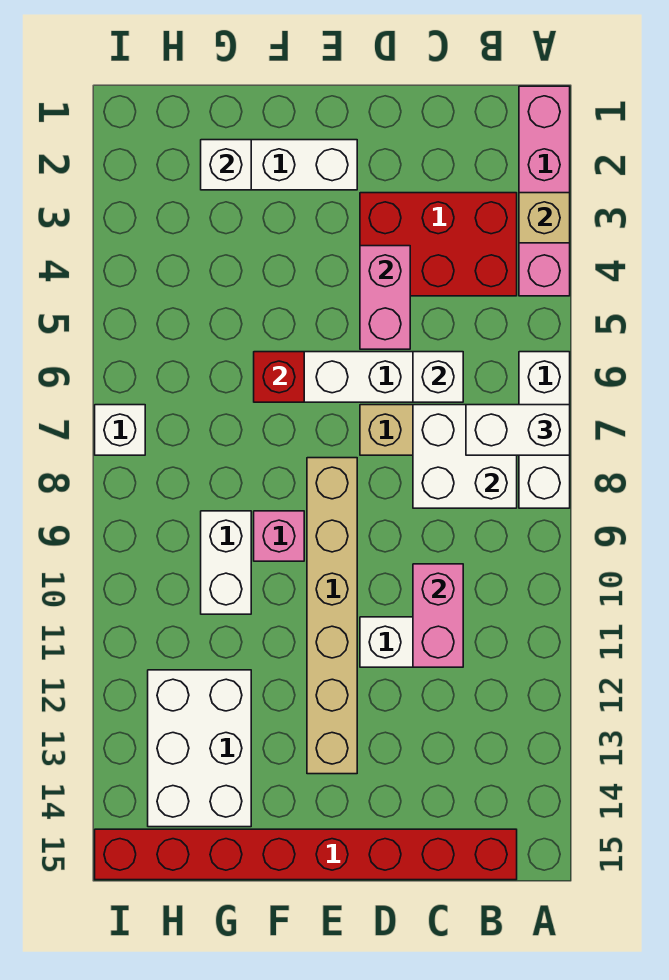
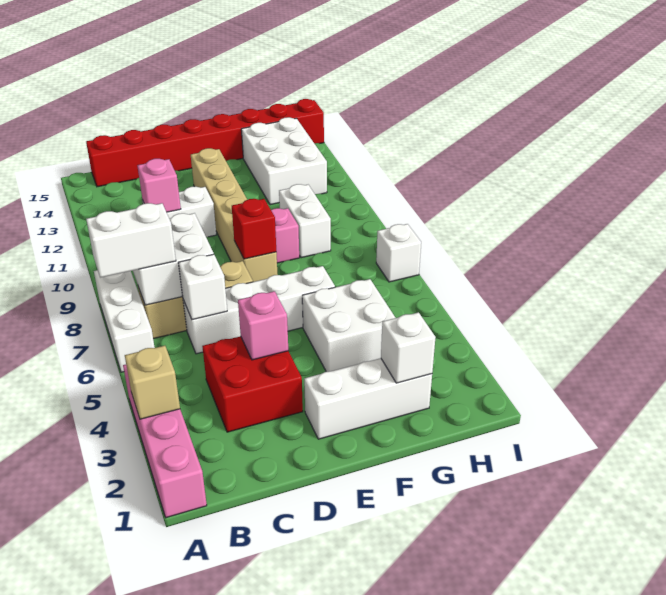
red brick B3:D4 level 1 -> red brick C3:D4 level 1
pink brick C10:C11 level 2 -> pink brick C11 level 2
pink brick D4:D5 level 2 -> pink brick D4 level 2
none -> white brick F4:G5 level 1
red brick F6 level 2 -> red brick E8 level 2

